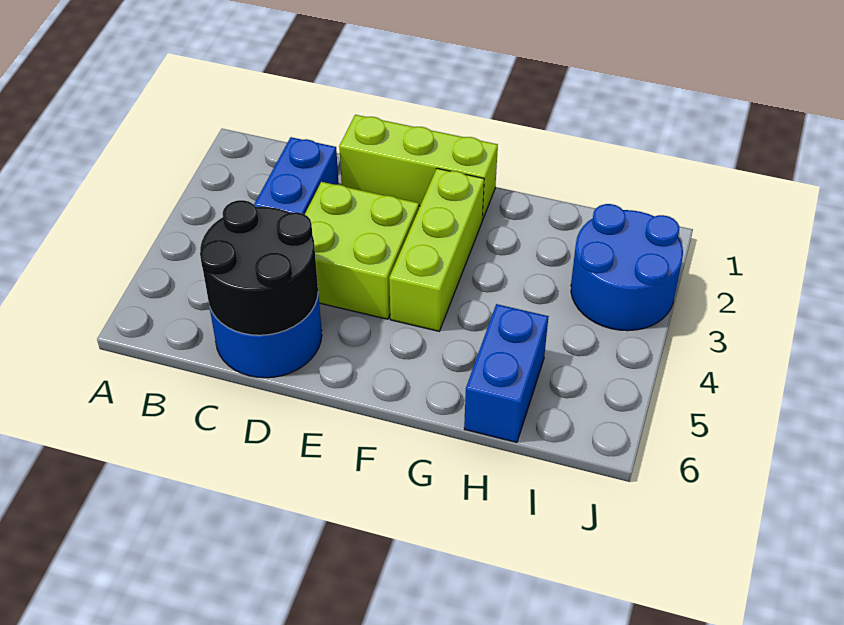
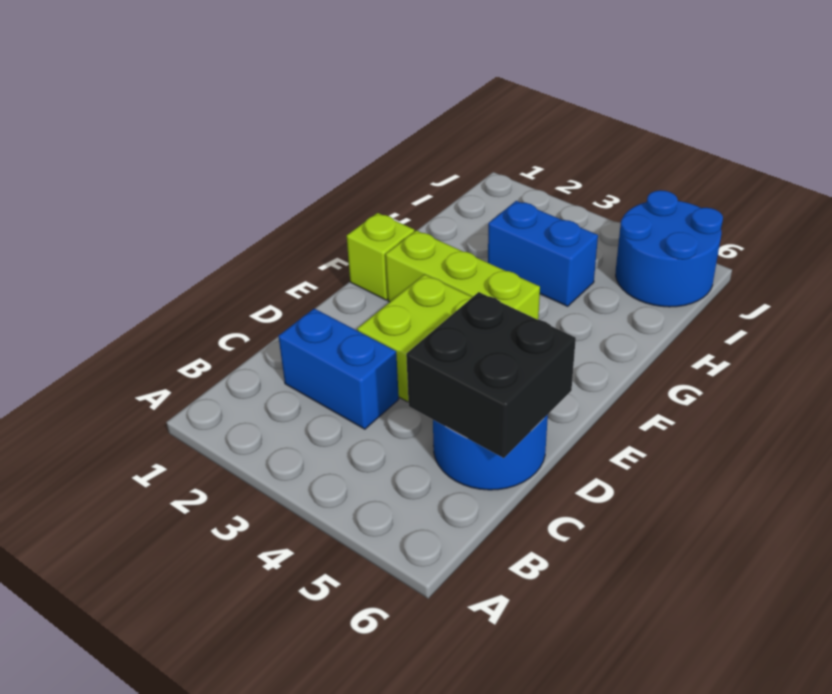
black round brick C5:D6 level 2 -> black brick C5:D6 level 2
lime brick D1:F1 level 1 -> lime brick F1 level 1
blue brick H5:H6 level 1 -> blue brick H3:H4 level 1
blue round brick I2:J3 level 1 -> blue round brick I5:J6 level 1

